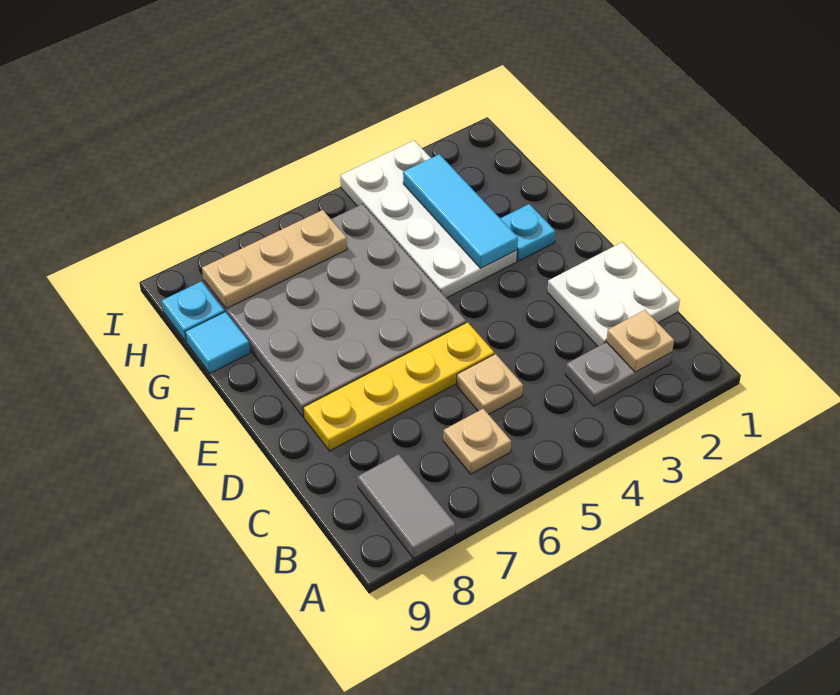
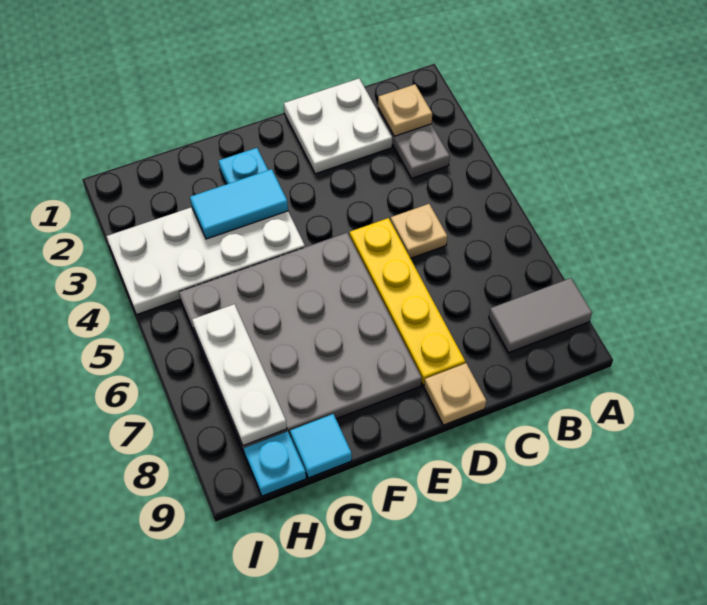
tan plate B6 level 1 -> tan plate D9 level 1
cyan tile F3:H3 level 2 -> cyan tile F3:G3 level 2
tan plate H6:H8 level 2 -> white plate H6:H8 level 2

